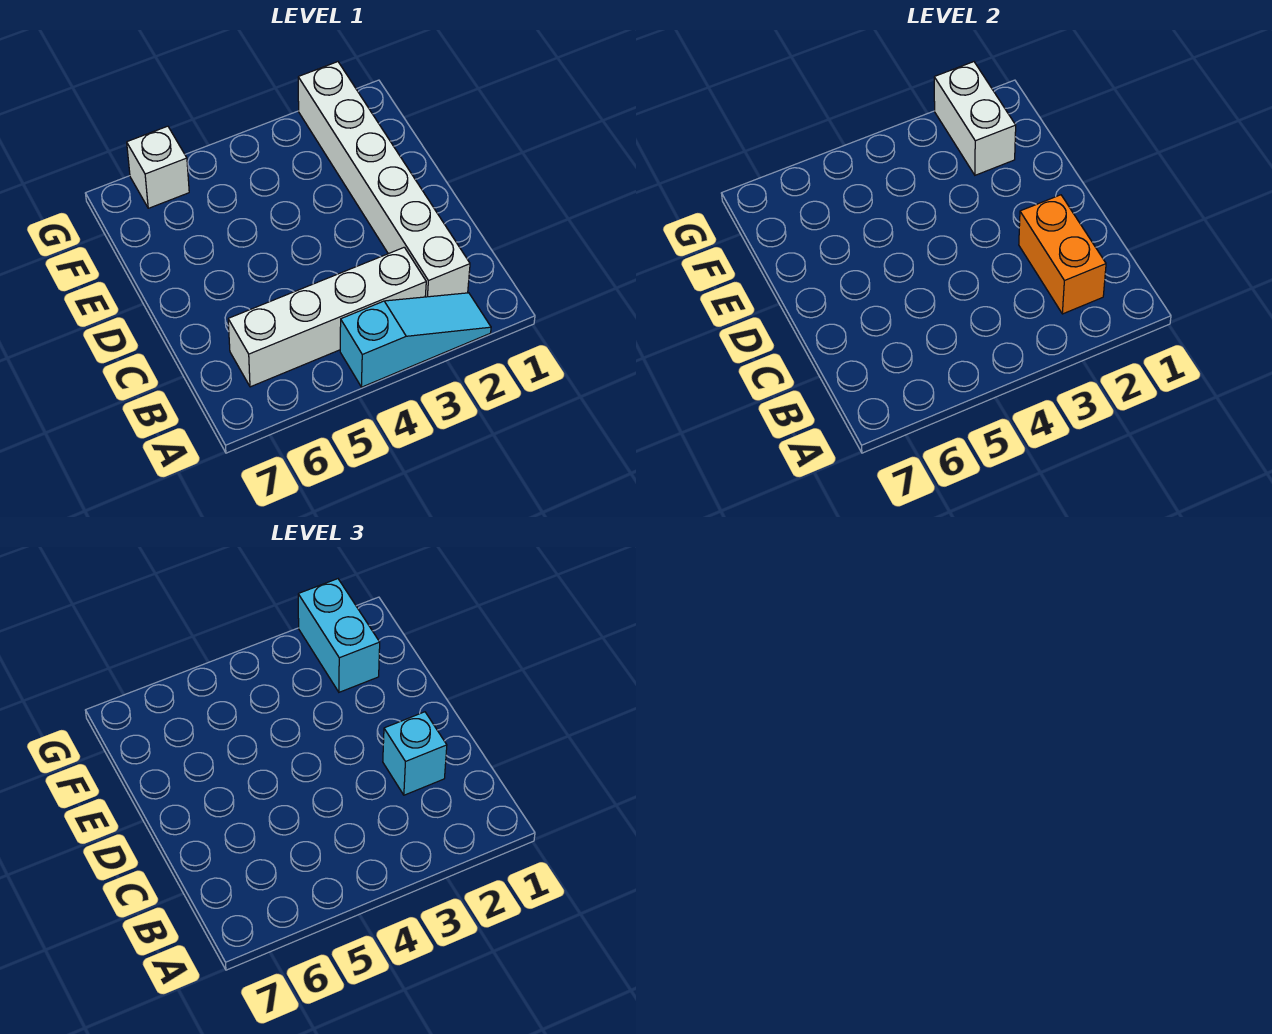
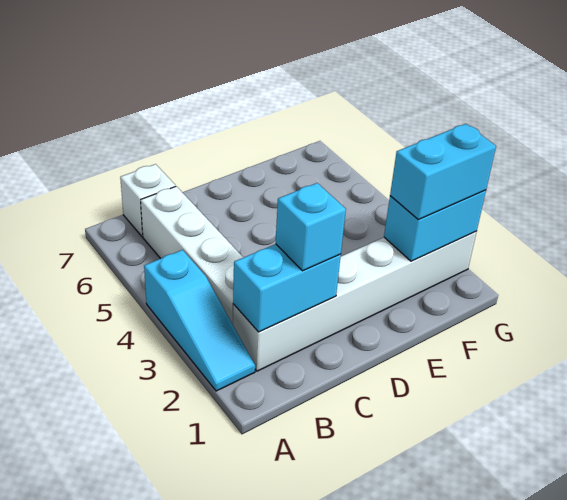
orange brick B2:C2 level 2 -> cyan brick B2:C2 level 2
white brick F2:G2 level 2 -> cyan brick F2:G2 level 2
white brick G6 level 1 -> white brick B7 level 1

